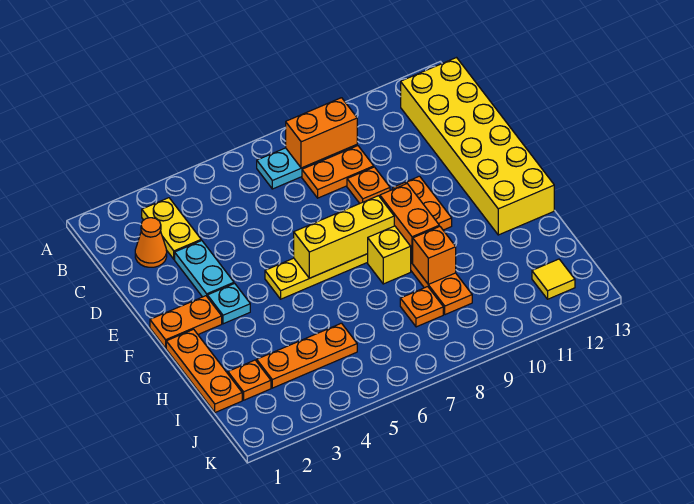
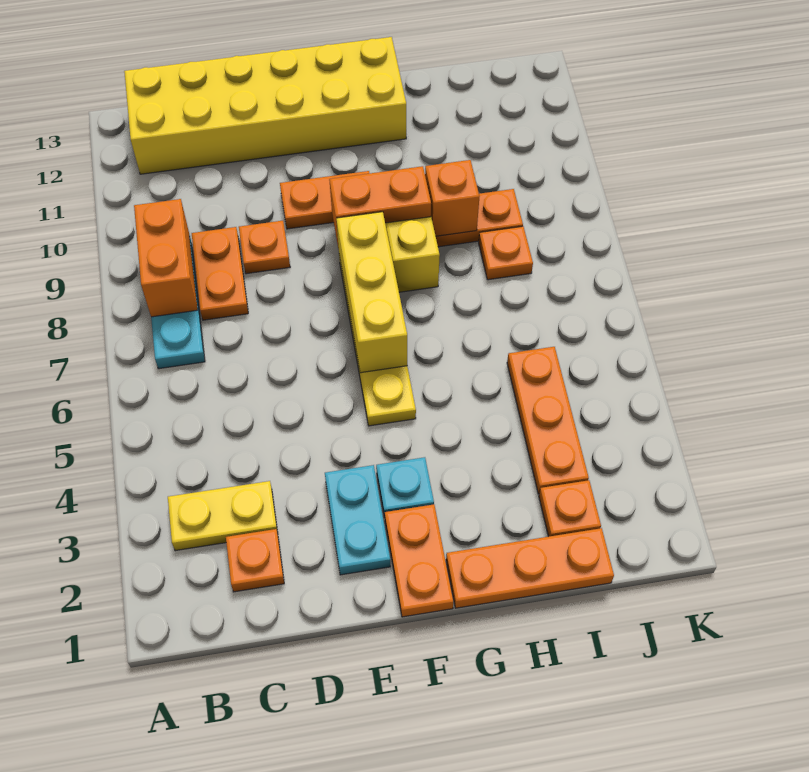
orange cone C2 level 1 -> orange plate C2 level 1
cyan plate D3:E3 level 1 -> cyan plate E2:E3 level 1
yellow tile J12 level 1 -> none

